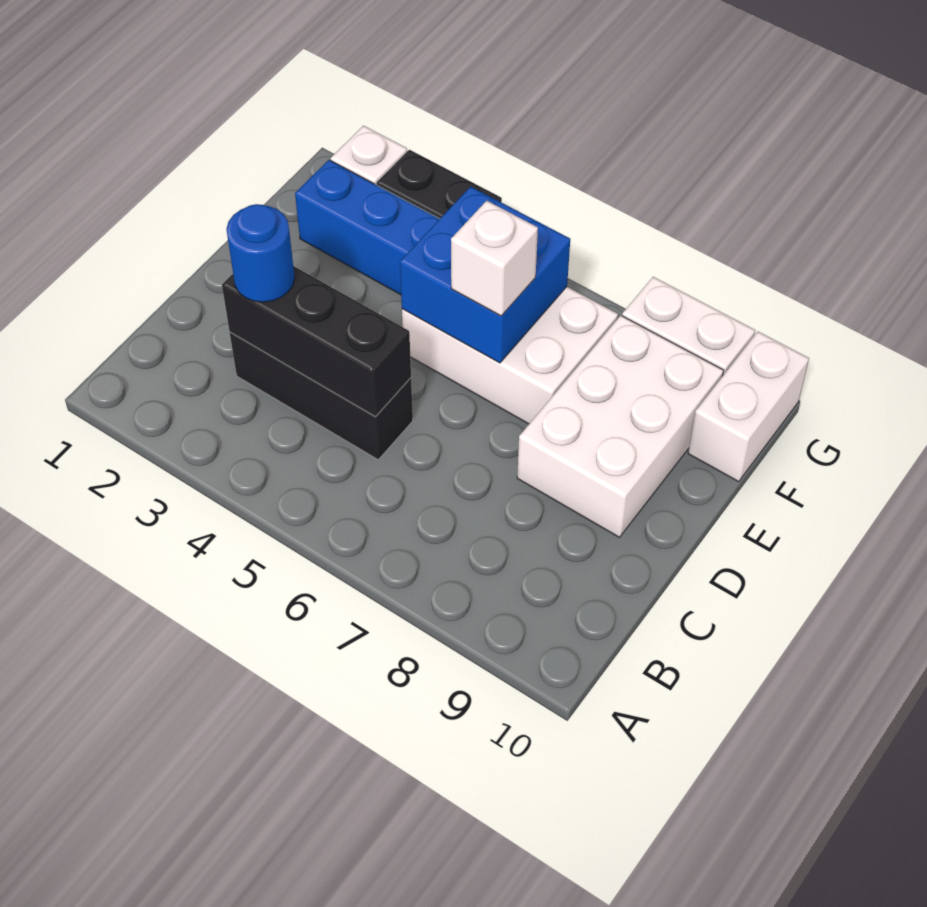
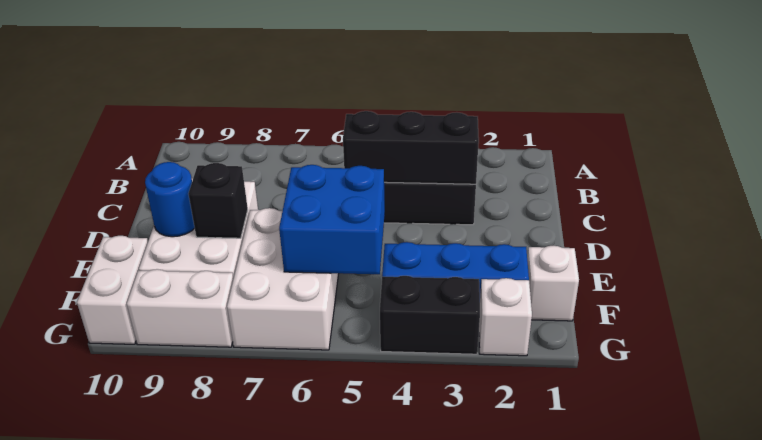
blue round brick C3 level 3 -> blue round brick E9 level 2
white brick E5:F7 level 1 -> white brick E6:G7 level 1
white brick E6 level 3 -> white brick F1 level 1
none -> black brick E8 level 2

